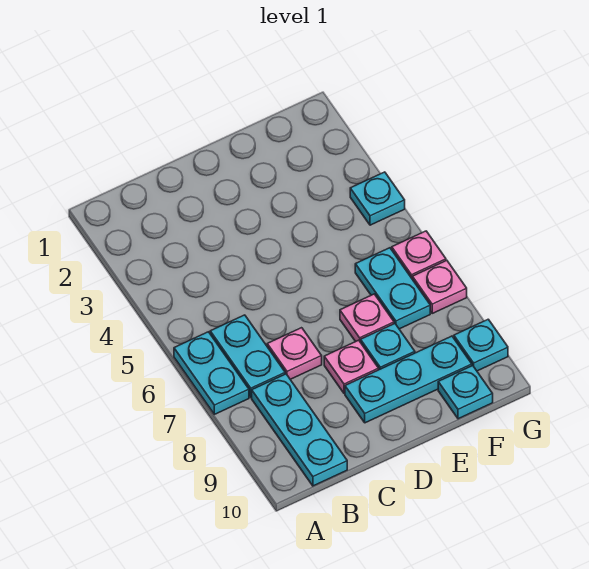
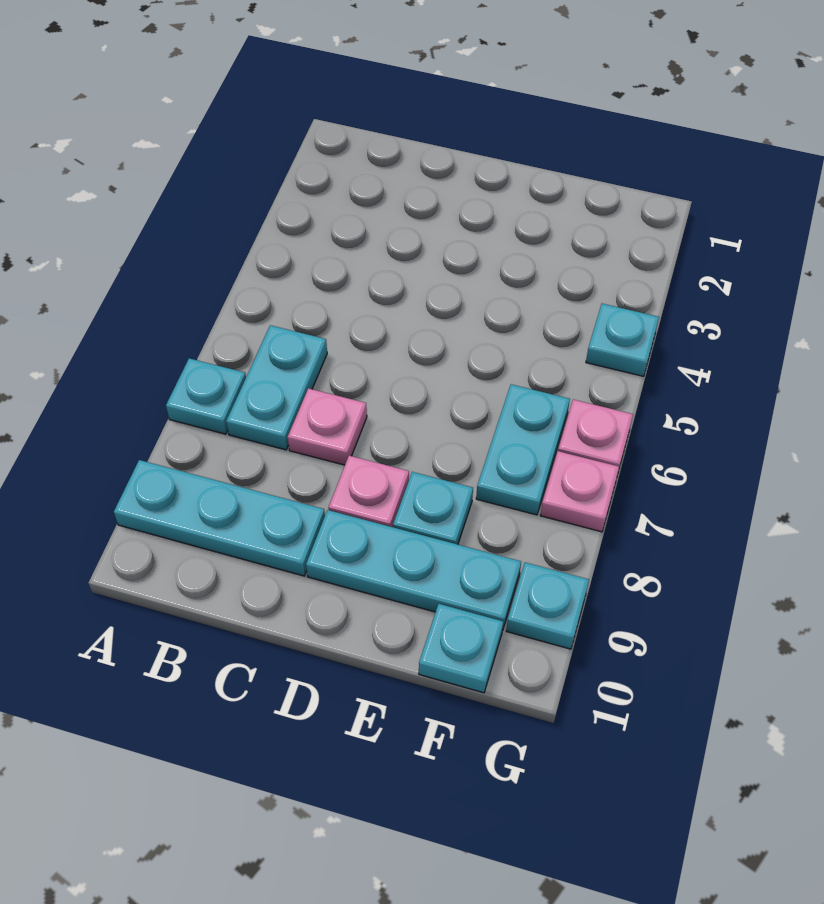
cyan plate A6:A7 level 1 -> cyan plate A7 level 1
cyan plate B8:B10 level 1 -> cyan plate A9:C9 level 1
pink plate E7 level 1 -> none

